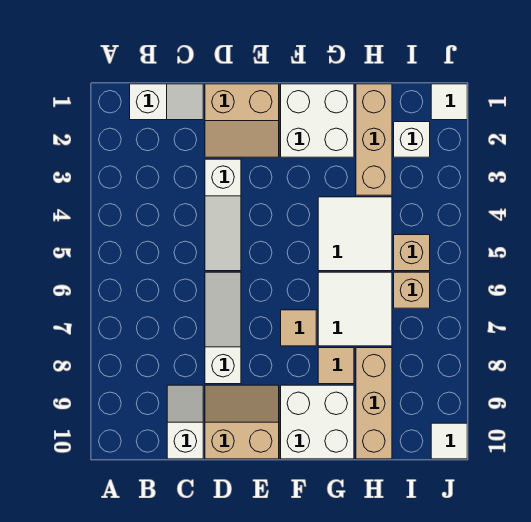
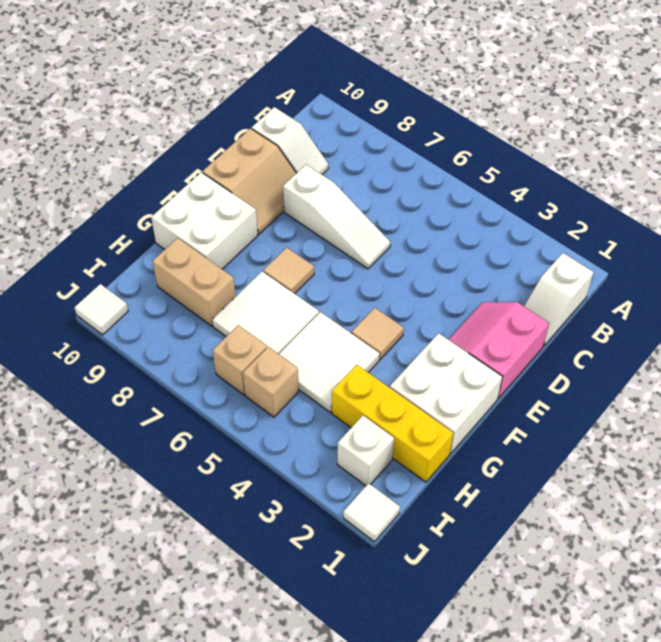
tan slope D1:E2 level 1 top 1 -> pink slope D1:E2 level 1 top 1
white slope D3:D5 level 1 top 3 -> none
tan tile G8 level 1 -> tan tile F4 level 1
tan brick H1:H3 level 1 -> yellow brick H1:H3 level 1
tan brick H8:H10 level 1 -> tan brick H8:H9 level 1

